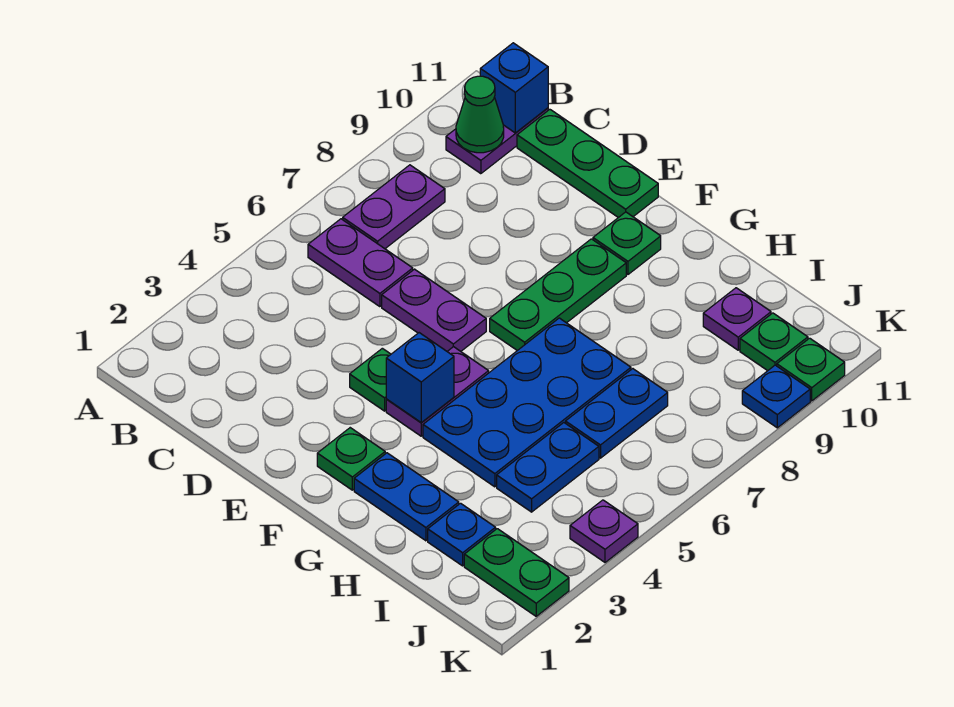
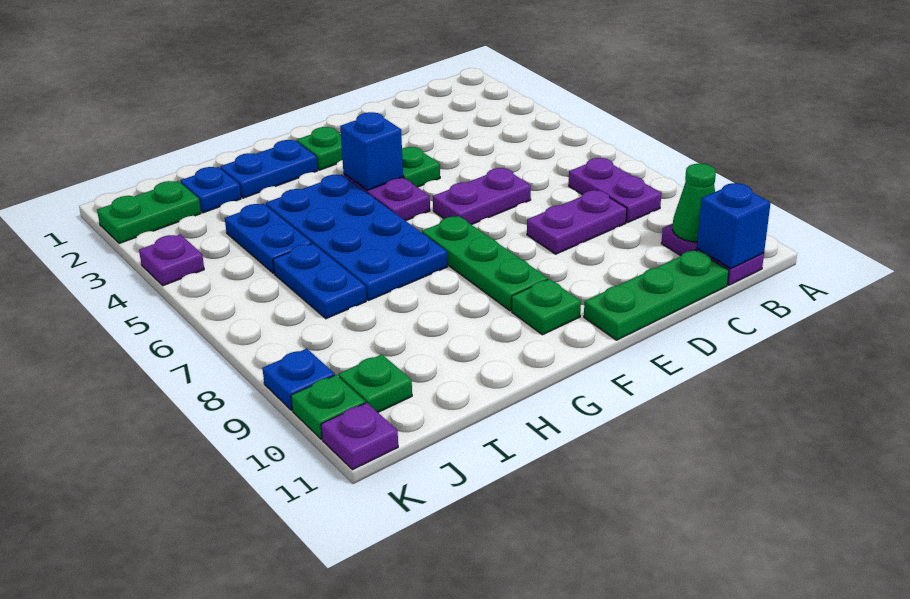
purple plate B6:C6 level 1 -> purple plate C8:D8 level 1
purple plate I10 level 1 -> purple plate K11 level 1

